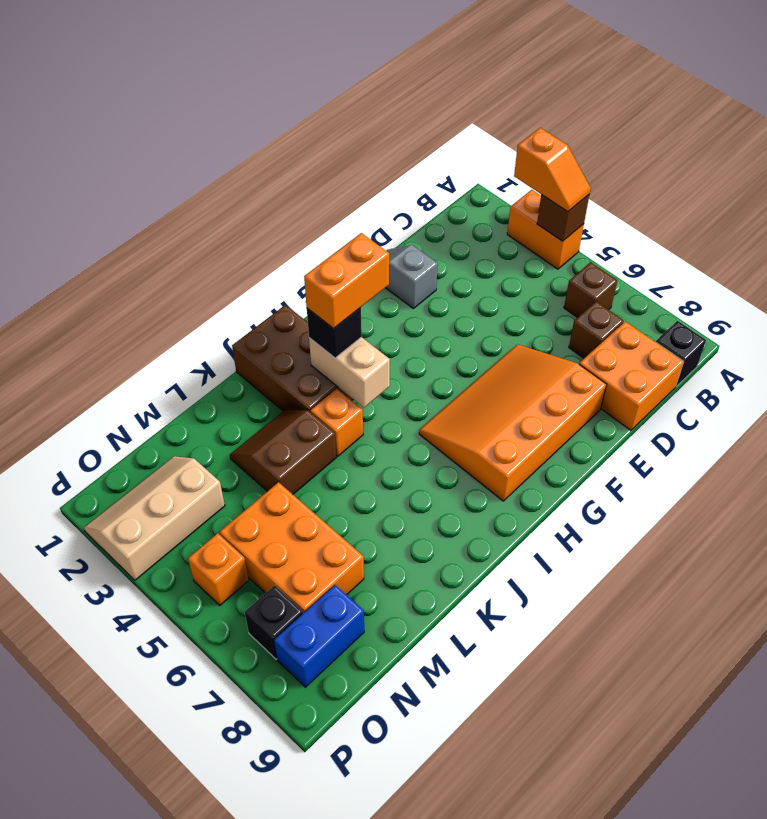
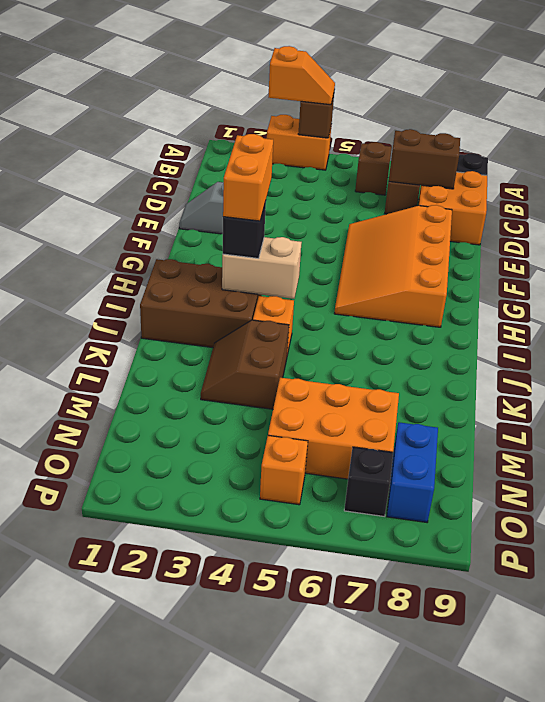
none -> brown brick C7:C8 level 2
tan slope N2:P3 level 1 top 3 -> none

